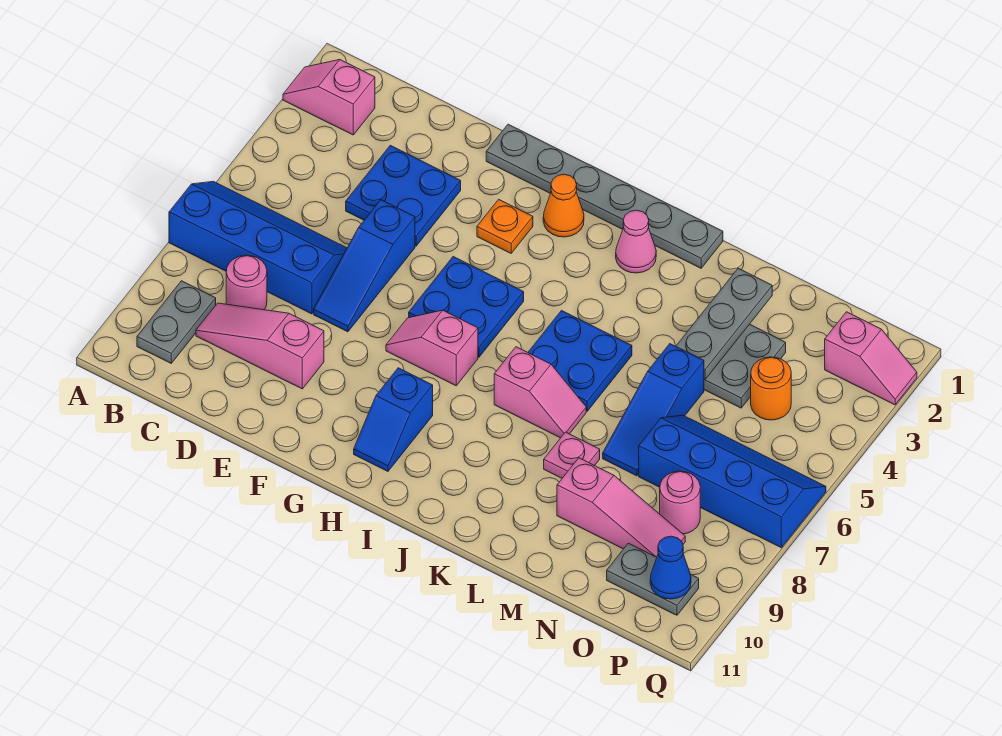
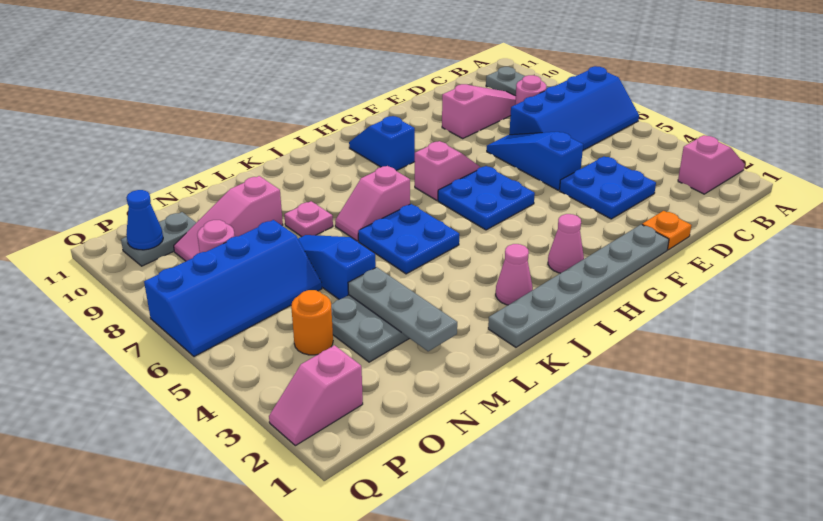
orange plate G3 level 1 -> orange plate E1 level 1
orange cone H2 level 1 -> pink cone H2 level 1

